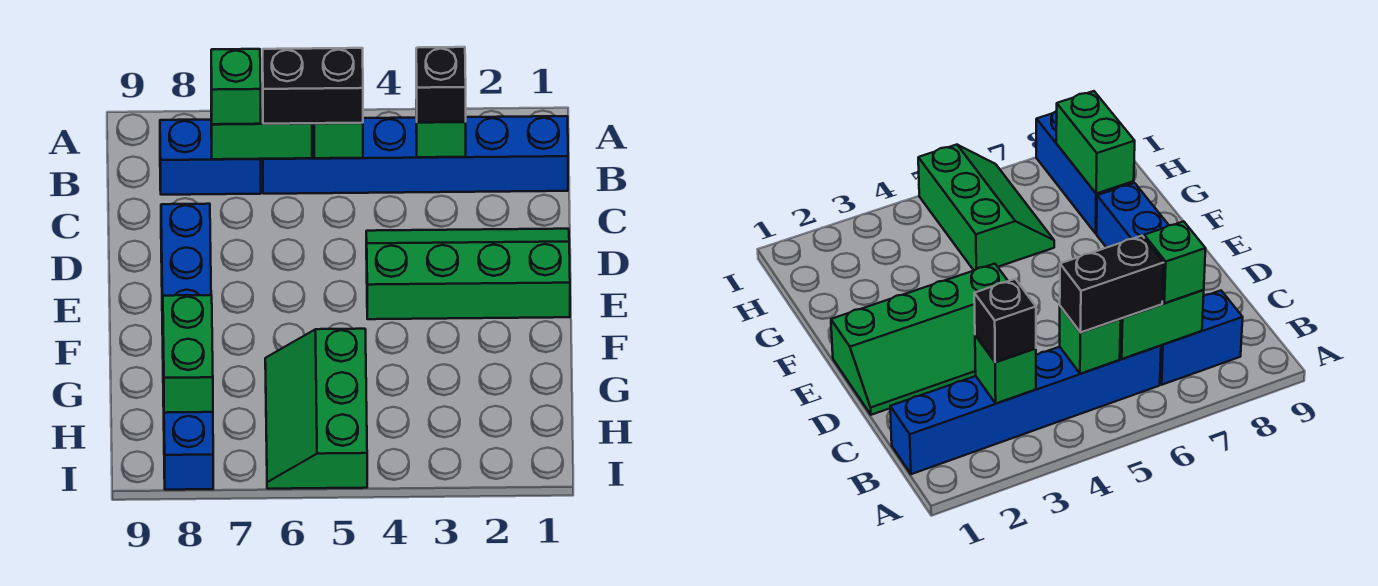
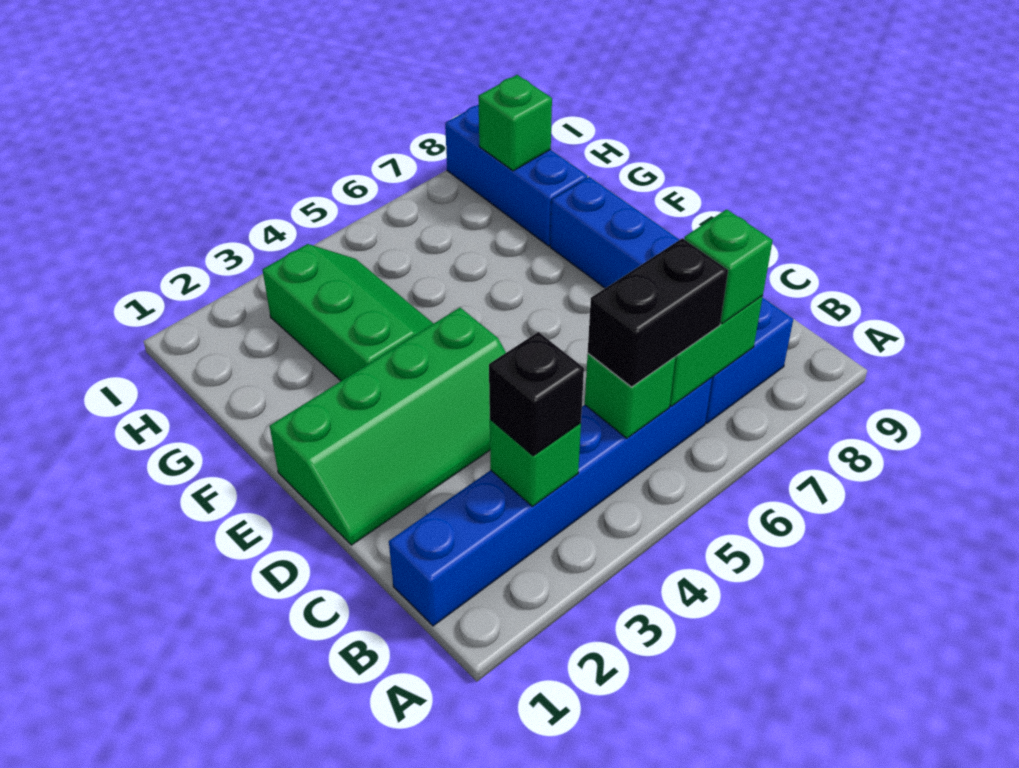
green slope G5:I6 level 1 top 5 -> green slope F3:H4 level 1 top 3
green brick G8:H8 level 2 -> green brick H8 level 2

